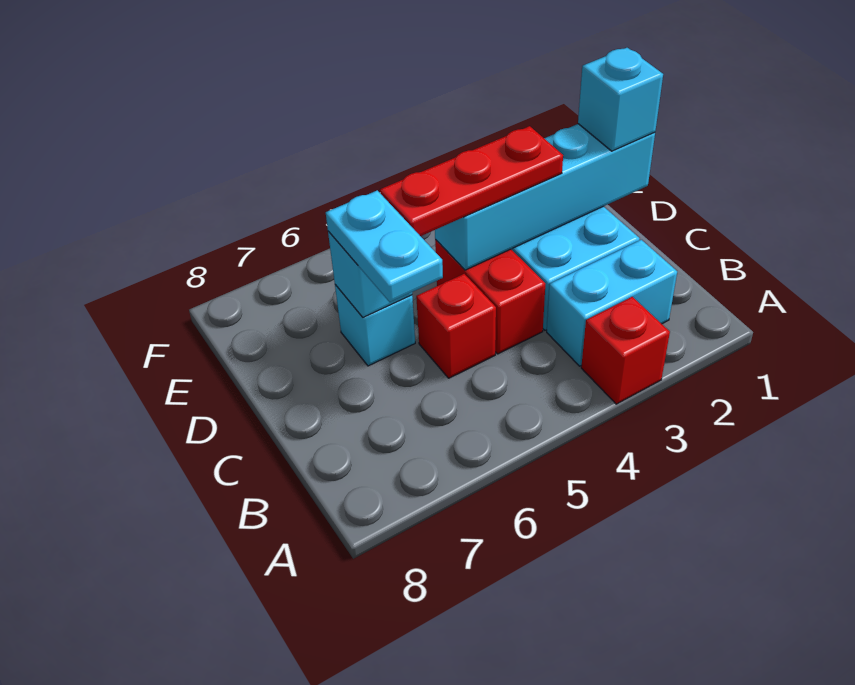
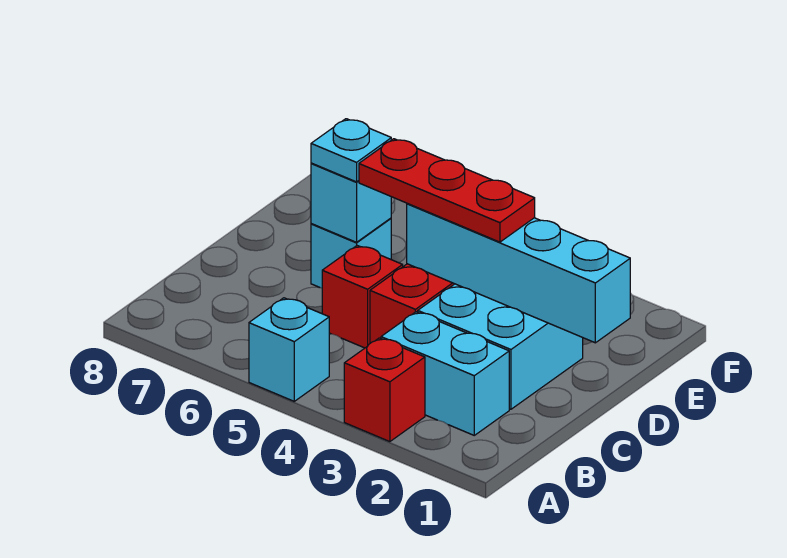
cyan plate C6:D6 level 3 -> cyan plate D6 level 3
cyan brick D1 level 3 -> cyan brick A5 level 1

